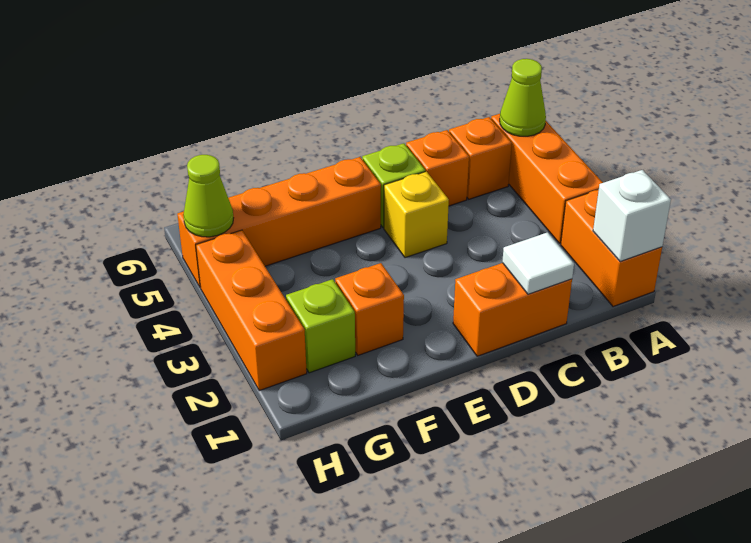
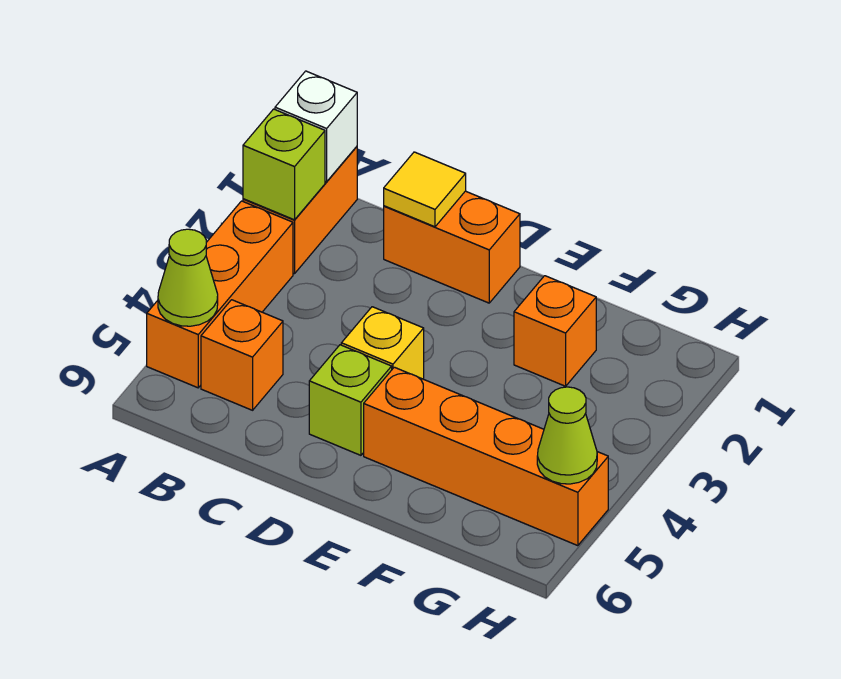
white tile C1 level 2 -> yellow tile C1 level 2
orange brick C5 level 1 -> none
lime brick G2 level 1 -> lime brick A2 level 2
orange brick H2:H4 level 1 -> none

